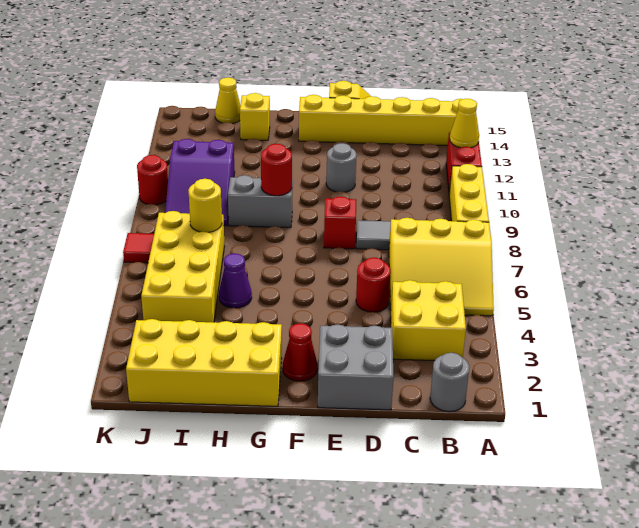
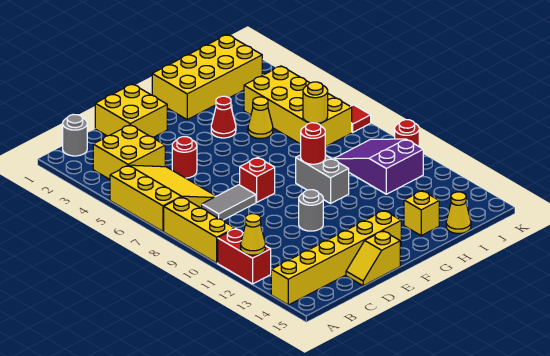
yellow slope A5:C7 level 1 top 7 -> yellow slope A5:C7 level 1 top A
grey brick D1:E2 level 1 -> yellow brick D1:E2 level 1
red cone F2 level 1 -> red cone G4 level 1
grey brick G9:H9 level 1 -> grey brick G9:G10 level 1
purple cone H5 level 1 -> yellow cone H5 level 1

